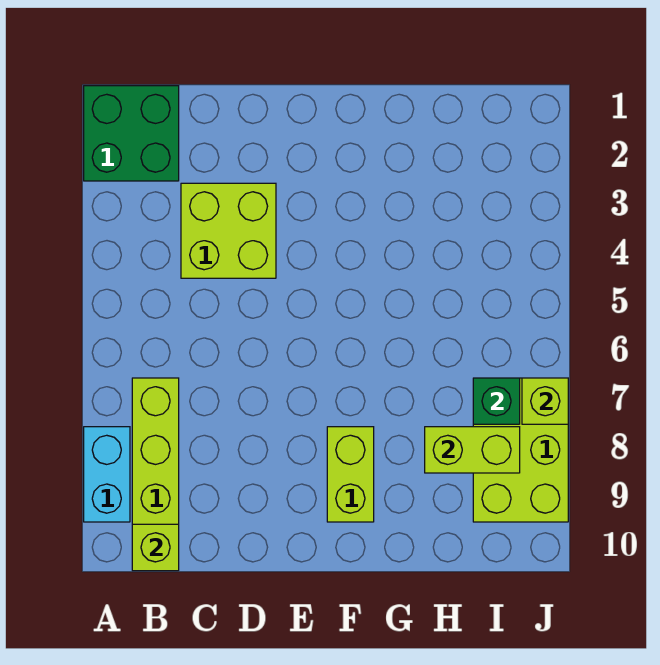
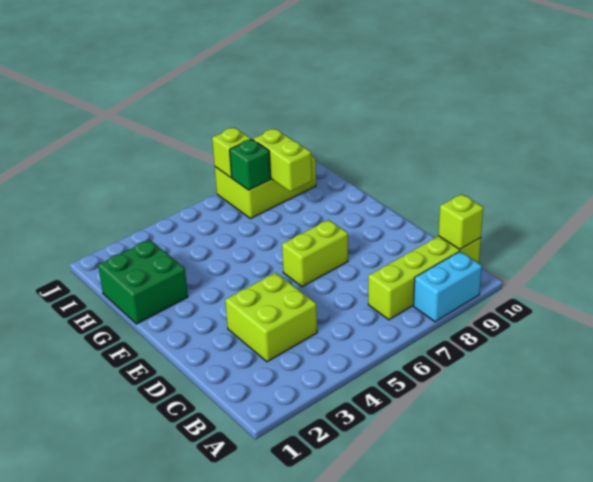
green brick A1:B2 level 1 -> green brick G1:H2 level 1
lime brick F8:F9 level 1 -> lime brick E6:E7 level 1

